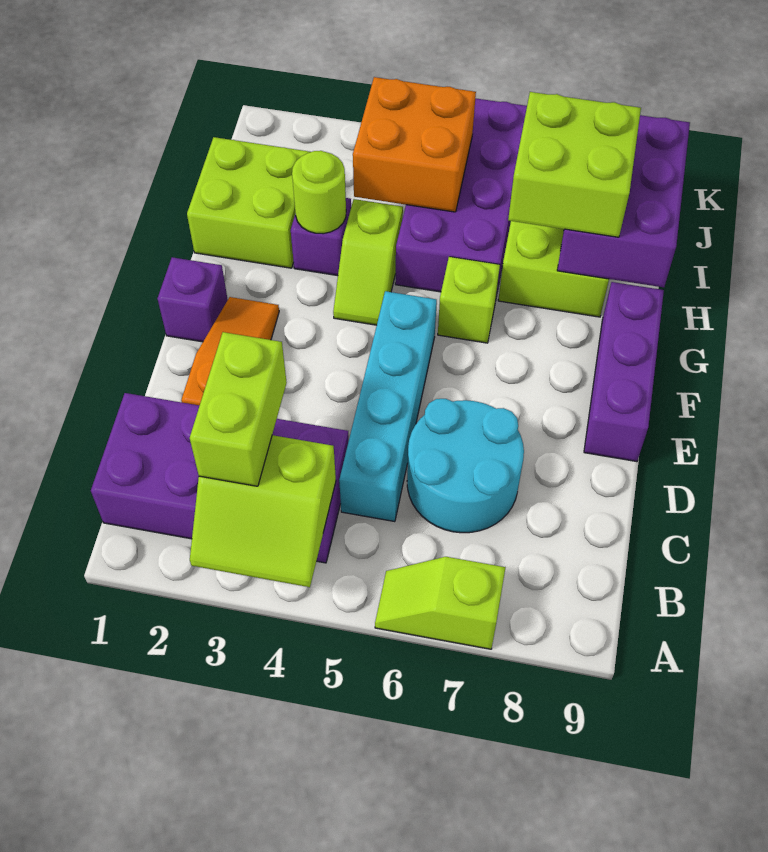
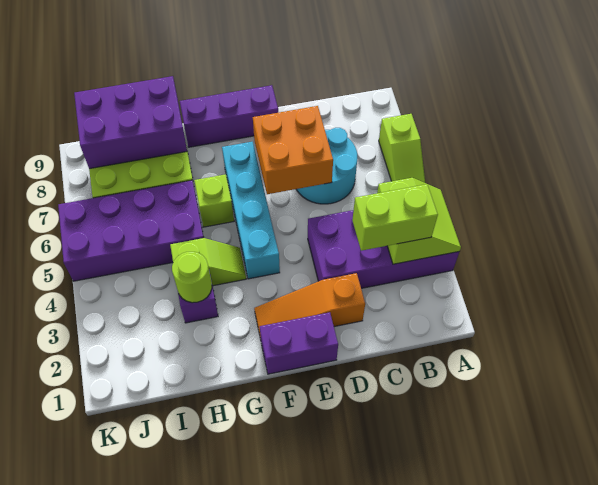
purple brick B1:C4 level 1 -> purple brick A3:D4 level 1
cyan brick C5:F5 level 1 -> cyan brick F4:F7 level 1
purple brick F1 level 1 -> purple brick E1:F1 level 1
lime brick H1:I2 level 1 -> none
lime brick H7:I8 level 3 -> none
orange brick I4:J5 level 2 -> orange brick D6:E7 level 2

